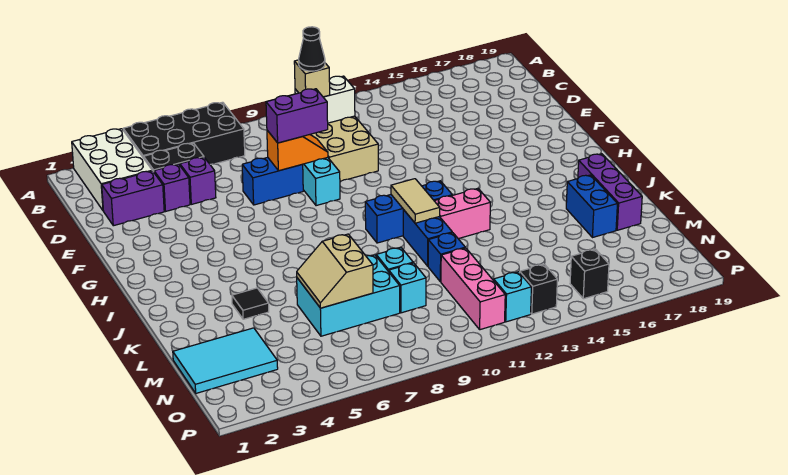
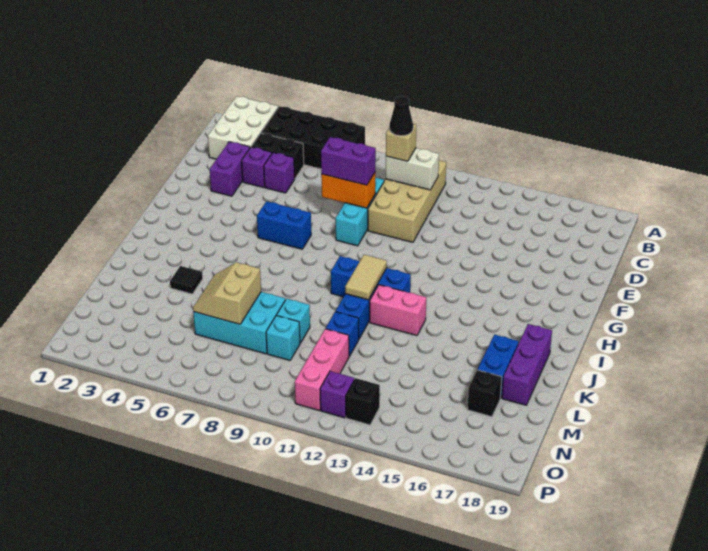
purple brick D2:D3 level 1 -> purple brick D3:E3 level 1
blue brick E7:E8 level 1 -> blue brick G6:G7 level 1
orange slope E8:E9 level 2 top 8 -> orange brick E8:E9 level 2
cyan tile M1:N3 level 1 -> none
cyan brick O12 level 1 -> purple brick O12 level 1
black brick O15 level 1 -> black brick M17 level 1

